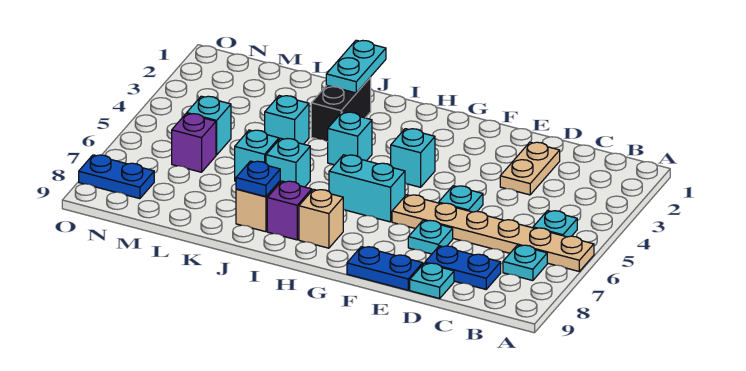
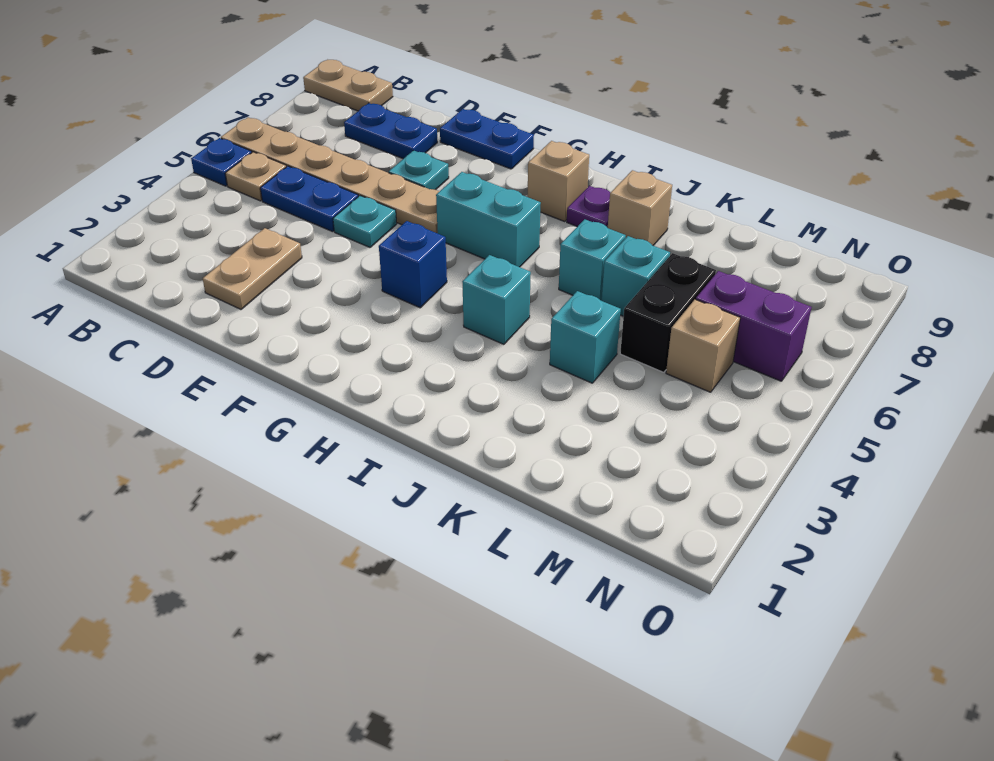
none -> tan plate A9:B9 level 1
cyan plate B5 level 1 -> tan plate B5 level 1
cyan plate B7 level 1 -> none
cyan plate D9 level 1 -> none
cyan brick G4 level 1 -> blue brick G4 level 1
purple brick I8 level 1 -> purple plate I8 level 1
cyan plate J1:J2 level 2 -> none
black brick J2:J3 level 1 -> black brick L5:L6 level 1
blue plate J8 level 2 -> blue plate A5 level 1
cyan brick M5 level 1 -> tan brick M5 level 1
purple brick M6 level 1 -> purple brick M6:N6 level 1
blue plate N8:O8 level 1 -> blue plate C5:D5 level 1

